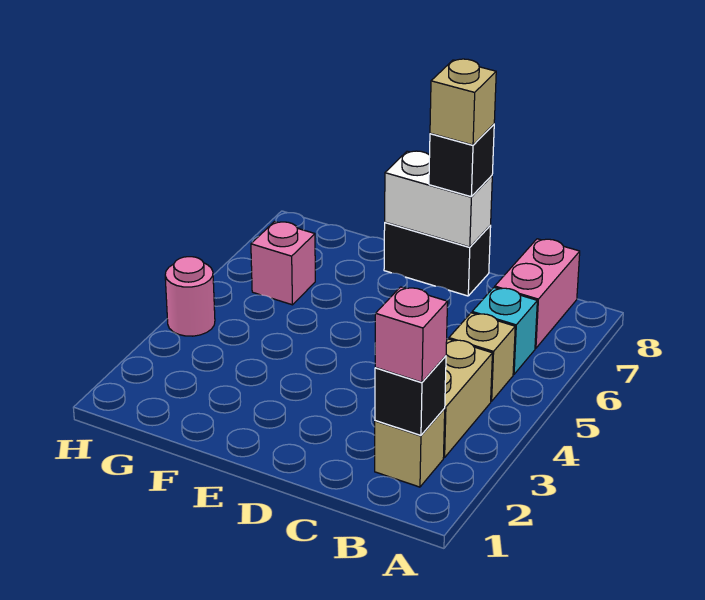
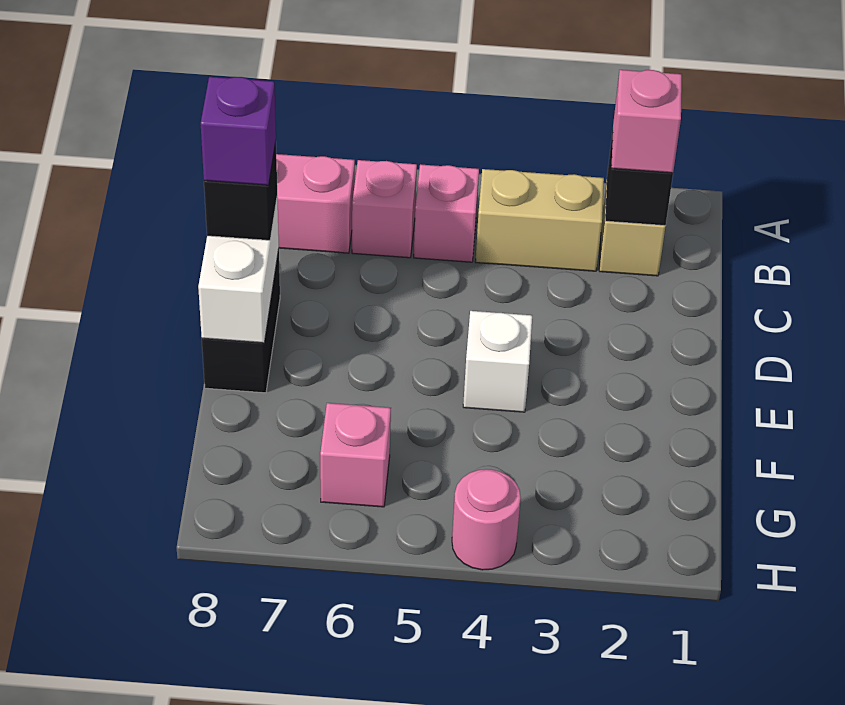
tan brick B5 level 1 -> pink brick B5 level 1
cyan brick B6 level 1 -> pink brick B6 level 1
tan brick D8 level 4 -> purple brick D8 level 4
none -> white brick E4 level 1

